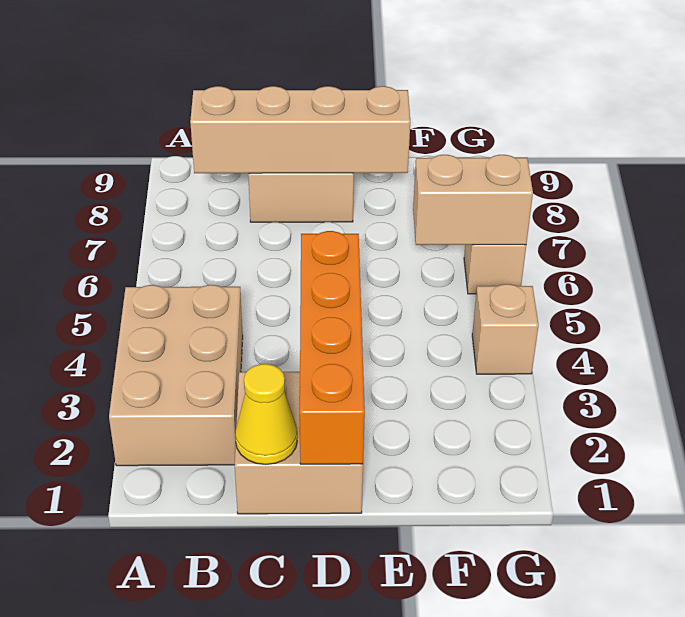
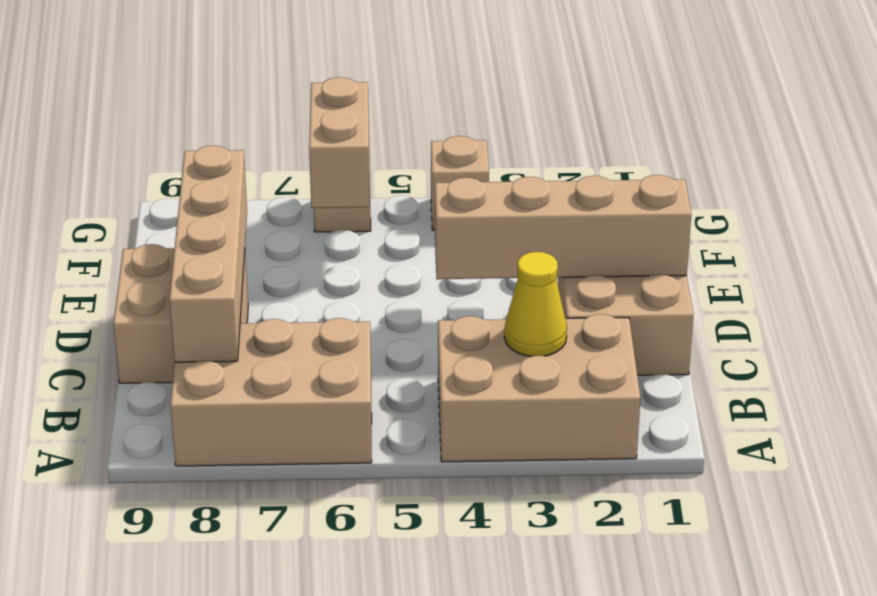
none -> tan brick A6:B8 level 1
yellow cone C1 level 2 -> yellow cone B3 level 2
orange brick D1:D4 level 2 -> tan brick D1:D4 level 2

